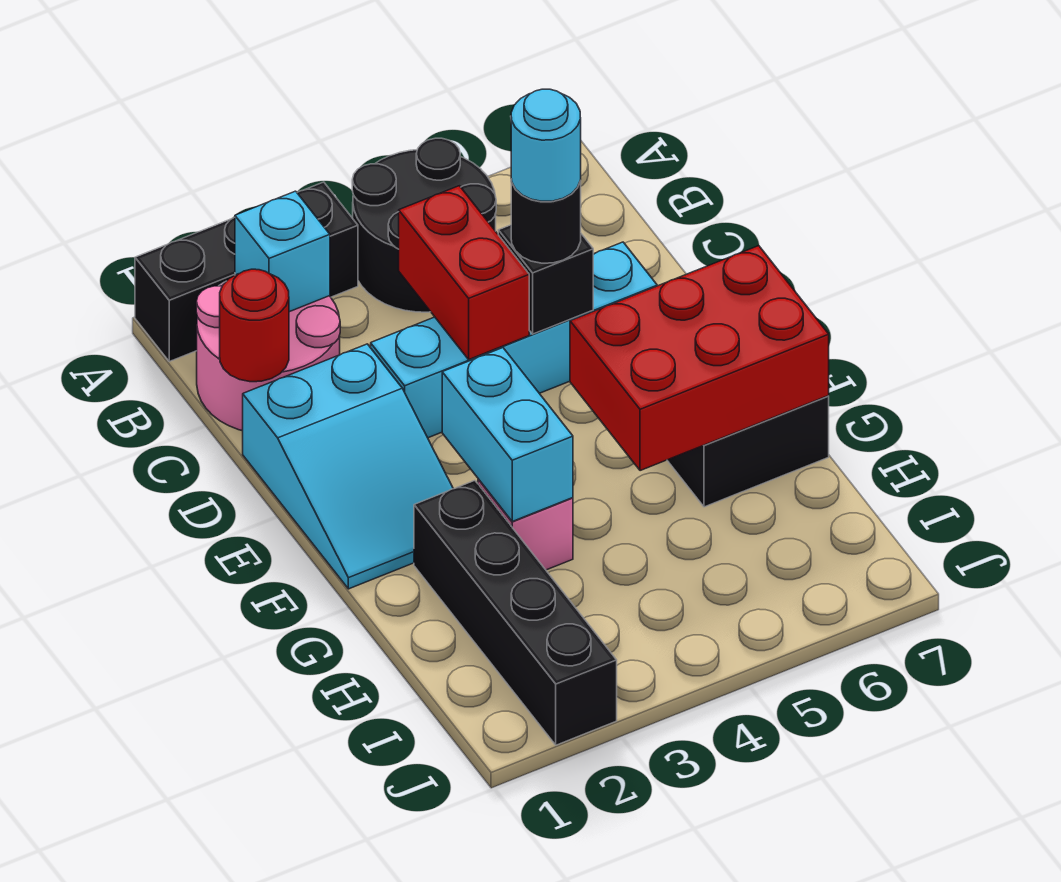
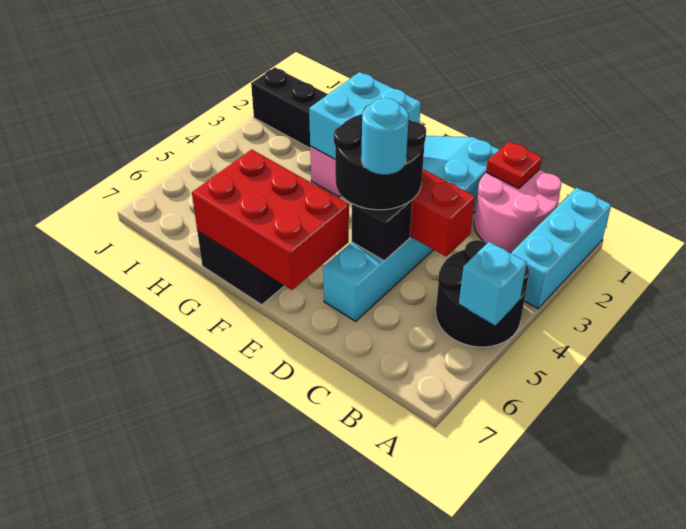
black brick A1:A3 level 1 -> cyan brick A1:A3 level 1
cyan brick B2 level 2 -> cyan brick A5 level 2
red round brick C1 level 2 -> red plate C1 level 2
black round brick D5 level 3 -> black round brick D4:E5 level 3
cyan brick F3:G3 level 2 -> cyan brick F2:G3 level 2
red brick F5:G7 level 2 -> red brick E6:G7 level 2

